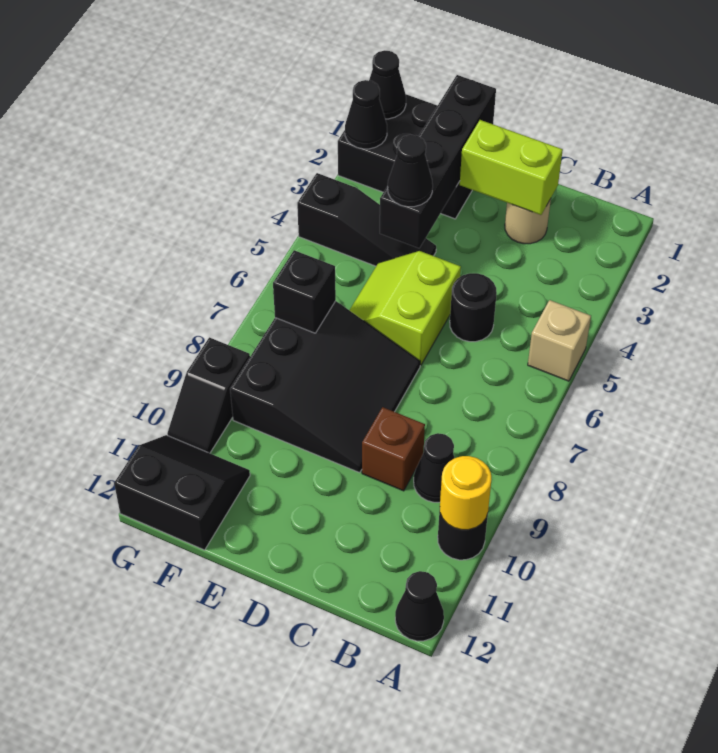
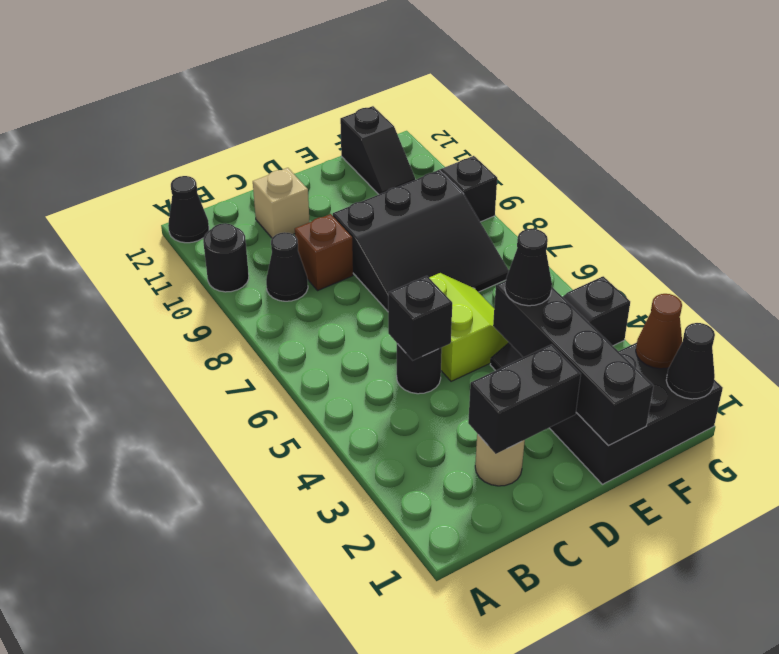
tan brick A5 level 1 -> tan brick C11 level 1
yellow round brick A10 level 2 -> none
lime brick C2:D2 level 2 -> black brick C2:D2 level 2
black slope D7:F9 level 1 top F -> black slope D7:F9 level 1 top 9
black brick F7 level 2 -> black brick C5 level 2
black slope F11:G12 level 1 top 12 -> black slope F11:F12 level 1 top 12
black cone G2 level 2 -> brown cone G2 level 2

